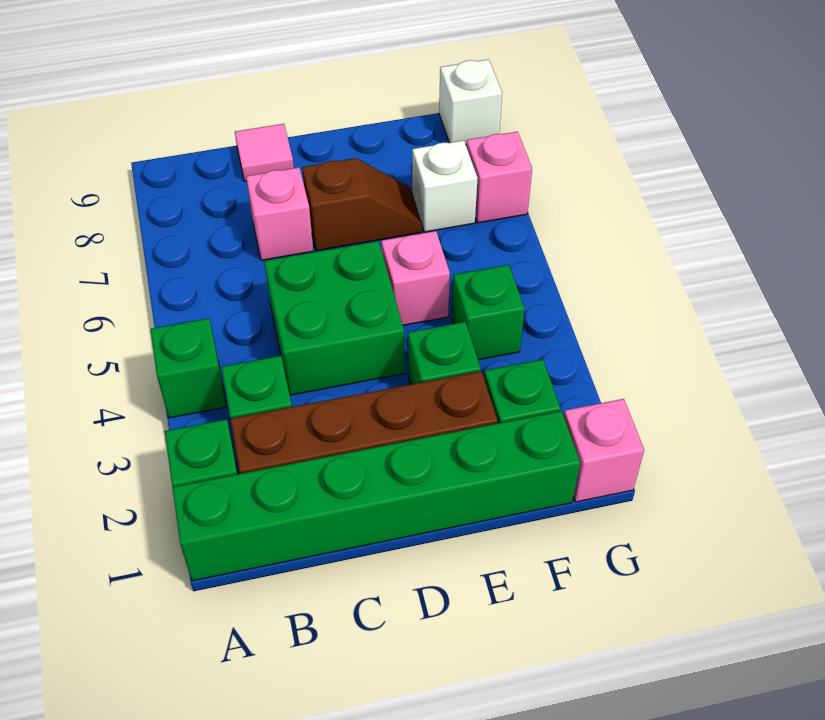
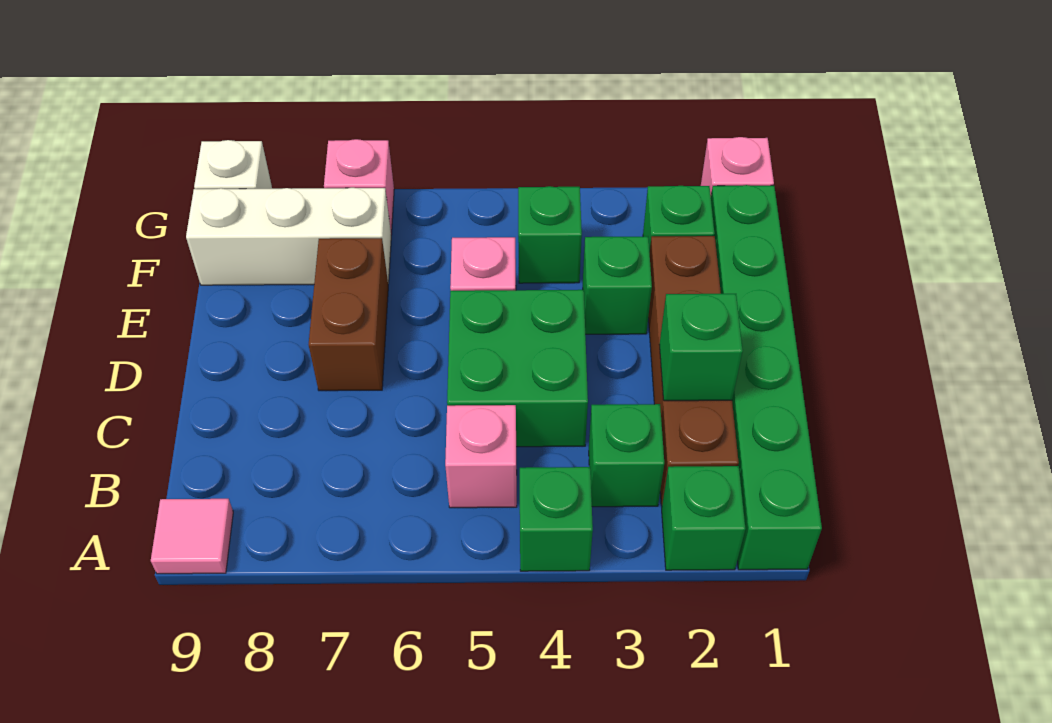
none -> green brick C2 level 2
pink brick C7 level 1 -> pink brick B5 level 1
pink tile C9 level 1 -> pink tile A9 level 1
brown slope D7:E7 level 1 top D -> brown brick D7:E7 level 1
white brick F7 level 1 -> white brick F7:F9 level 1

